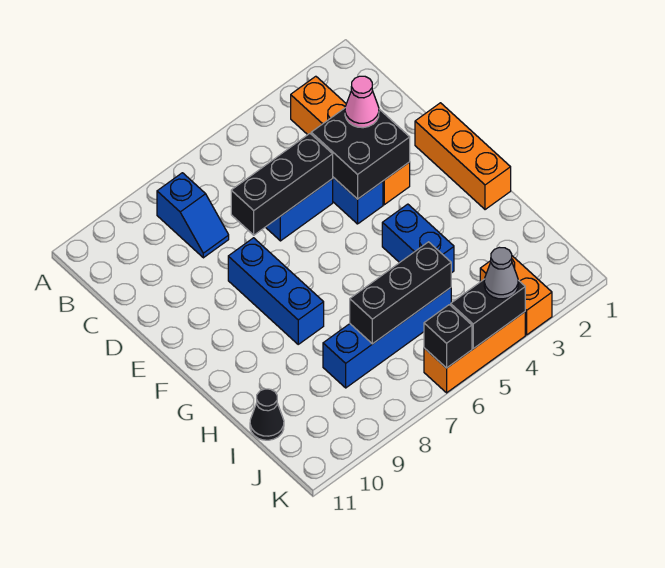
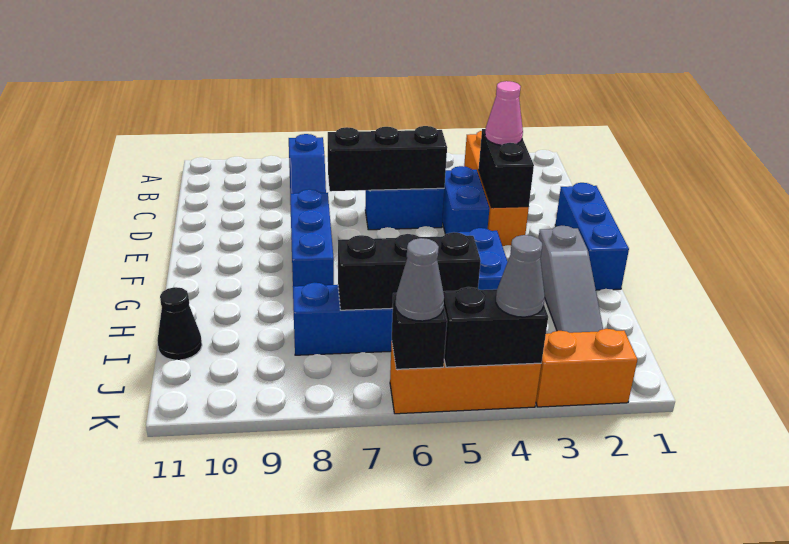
black brick D3:E4 level 2 -> black brick D3:E3 level 2
orange brick E1:G1 level 1 -> blue brick E1:G1 level 1
none -> grey slope G2:I2 level 1 top G
orange brick J3:K3 level 1 -> orange brick K2:K3 level 1
none -> grey cone K6 level 3

